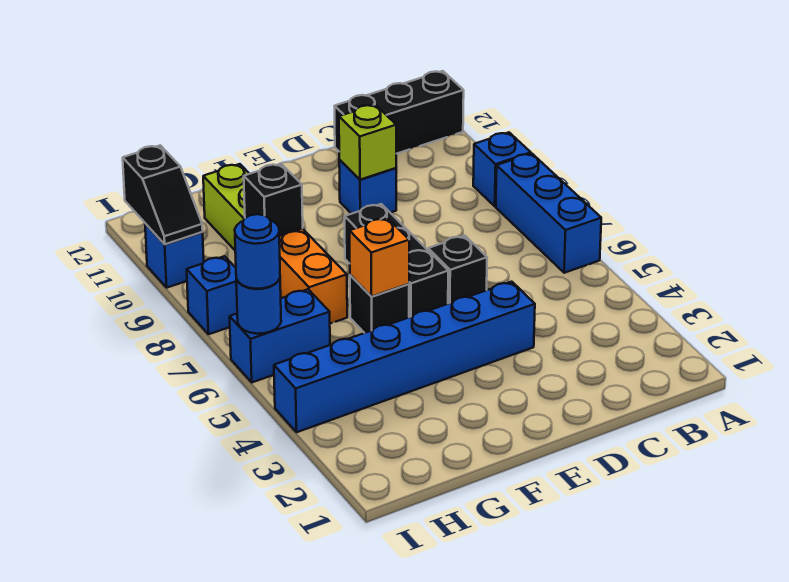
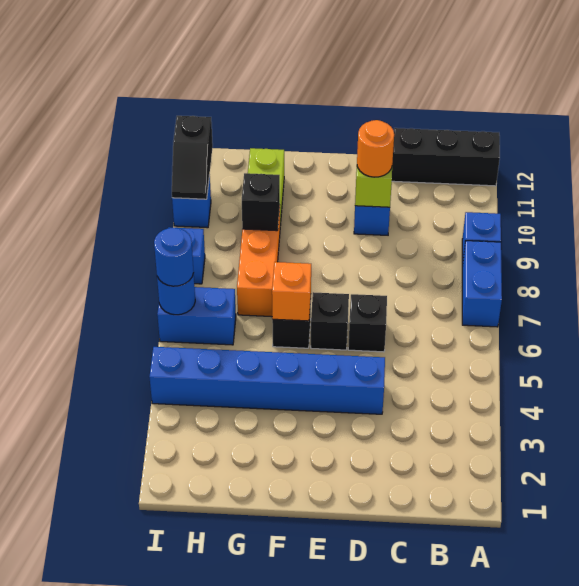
blue brick A6:A8 level 1 -> blue brick A7:A8 level 1
none -> orange round brick D10 level 3
black brick E6:E8 level 1 -> black brick E6 level 1

